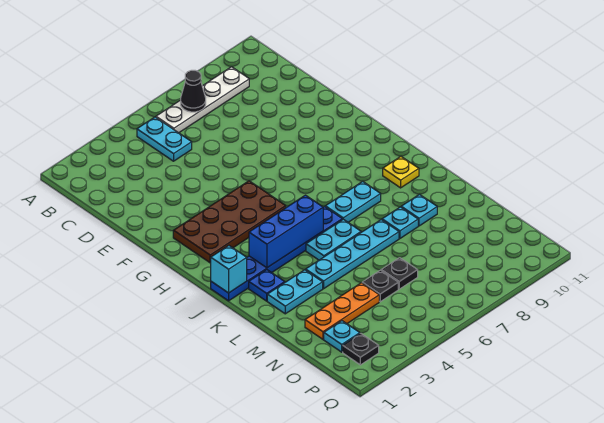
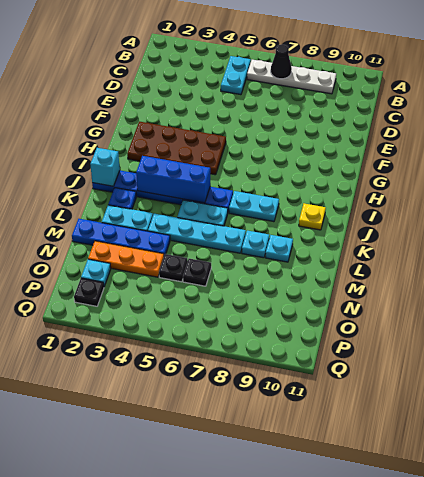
none -> blue plate M1:M4 level 1

